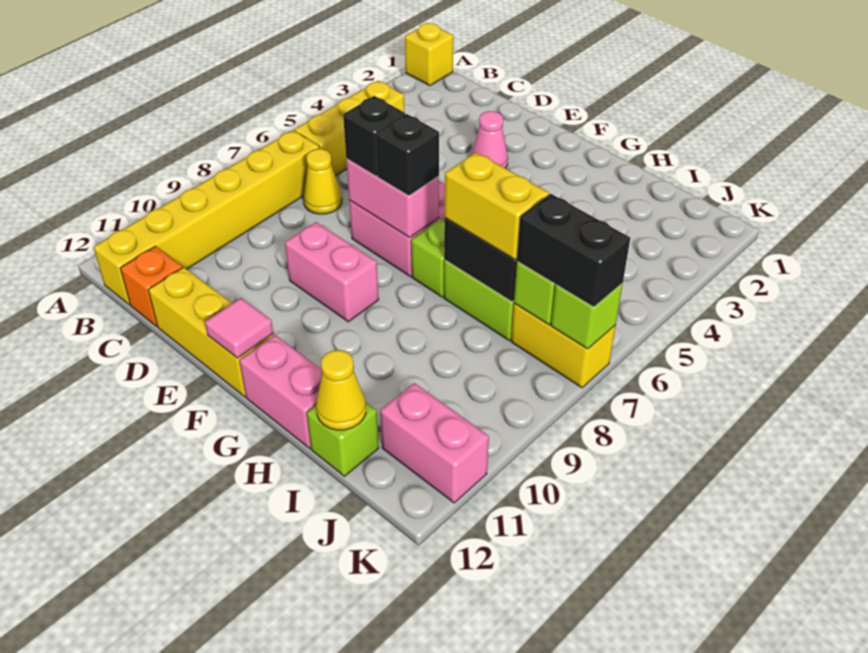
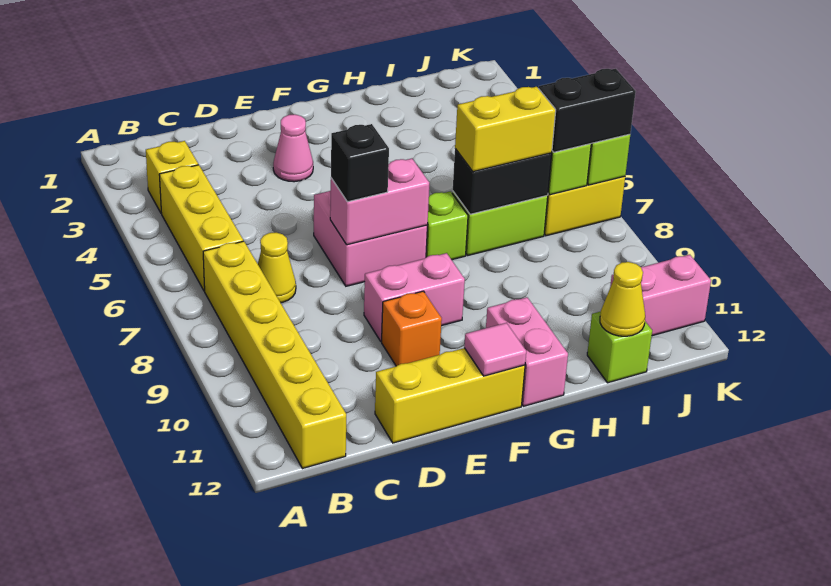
yellow brick A1 level 1 -> yellow brick B3 level 1
orange brick C12 level 1 -> orange brick E10 level 1
black brick F7 level 3 -> none
pink brick G12:H12 level 1 -> pink brick G11:G12 level 1

